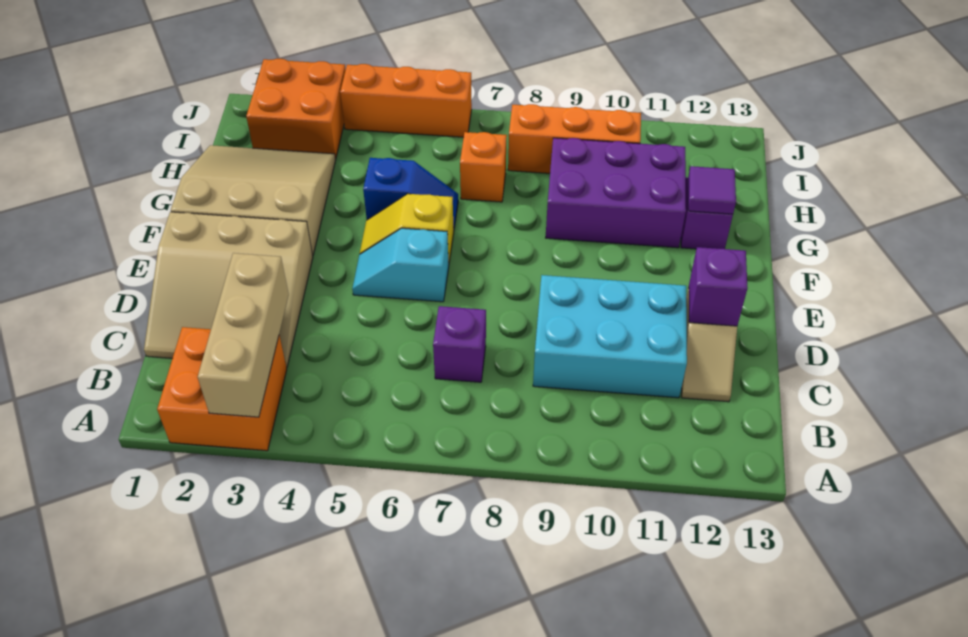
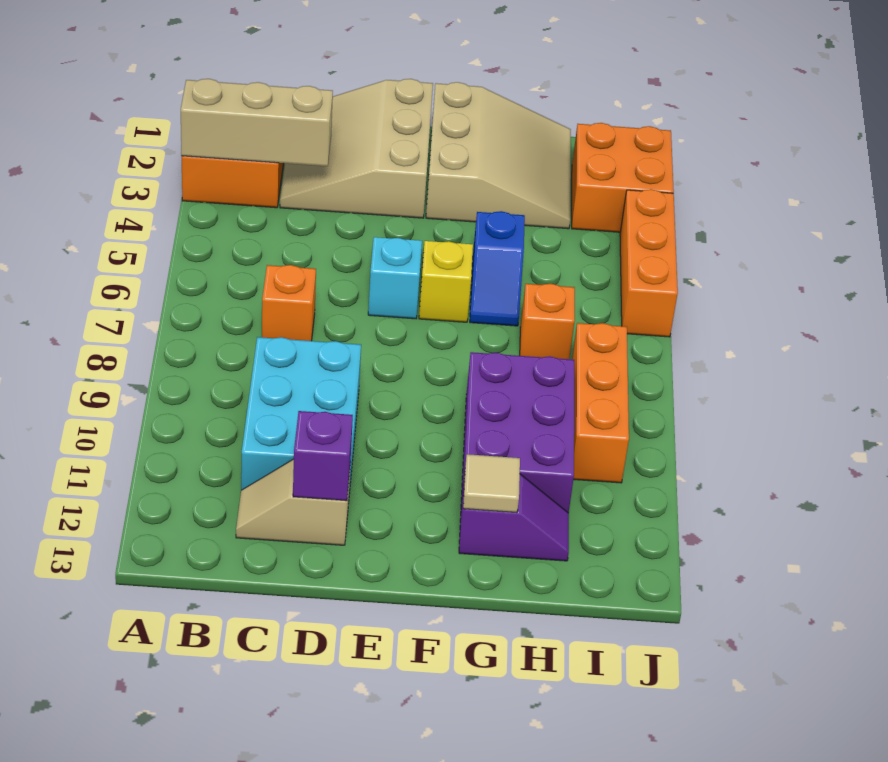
purple brick C7 level 1 -> orange brick C7 level 1
purple tile G12 level 2 -> tan tile G12 level 2

